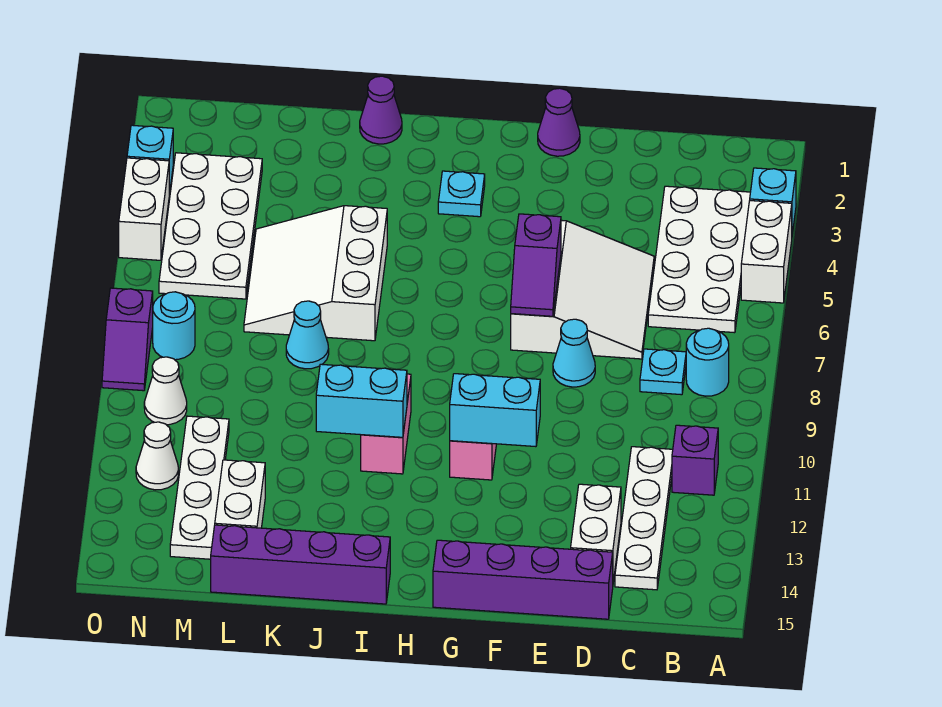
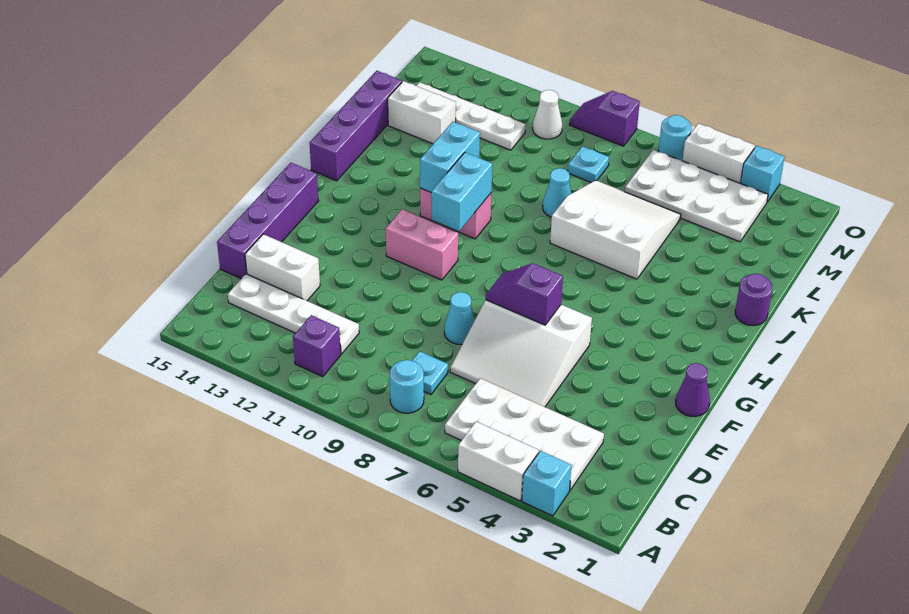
cyan brick F11:G11 level 2 -> cyan brick H10:I10 level 2
cyan plate H3 level 1 -> cyan plate M8 level 1
purple cone J1 level 1 -> purple round brick J1 level 1
cyan round brick N8 level 1 -> cyan round brick O6 level 1
white cone N12 level 1 -> none

